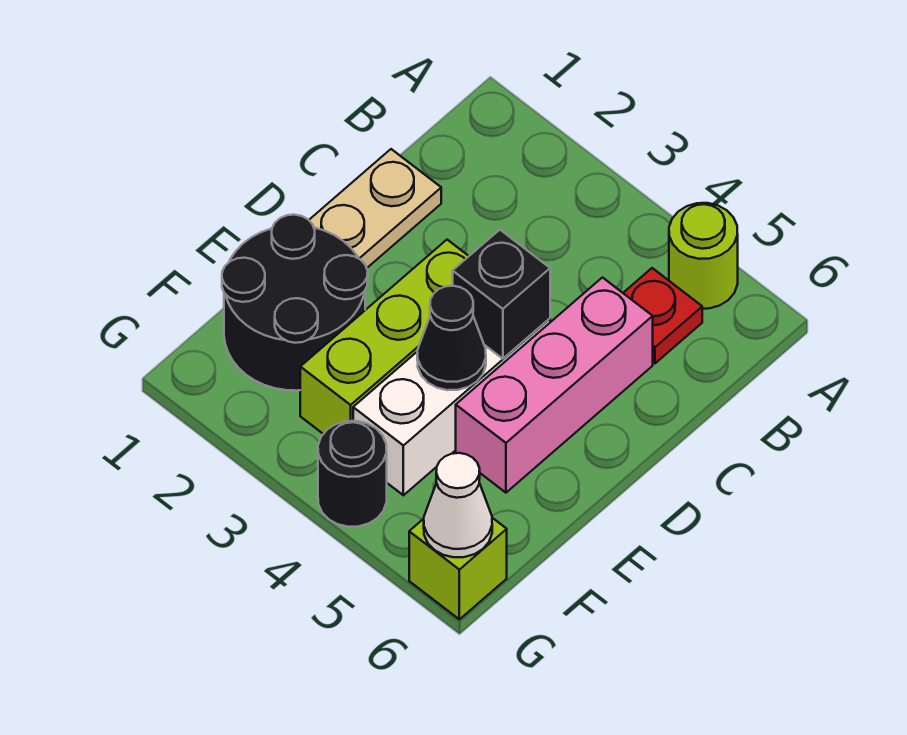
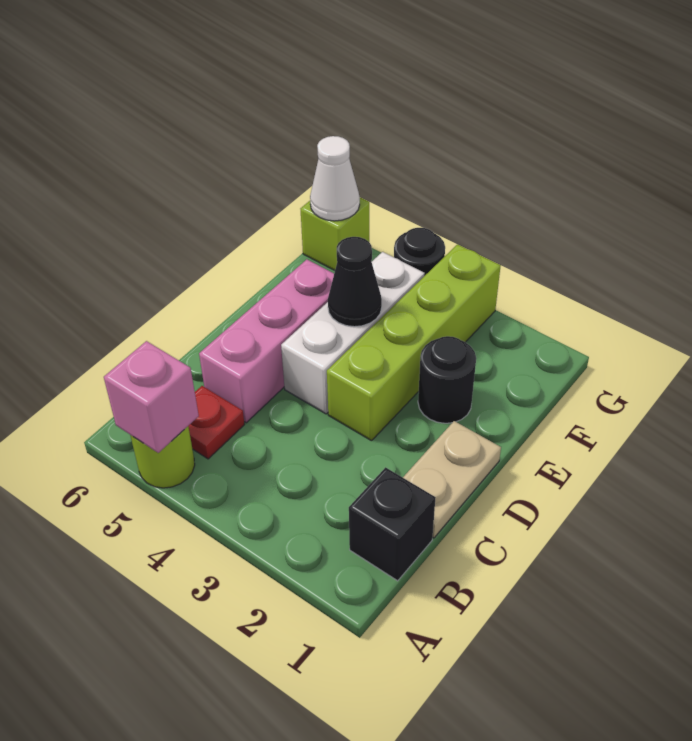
none -> pink brick A5 level 2
lime brick D3:F3 level 1 -> lime brick D3:G3 level 1
black brick D4 level 2 -> black brick B1 level 1
black round brick E1:F2 level 1 -> black round brick E2 level 1

